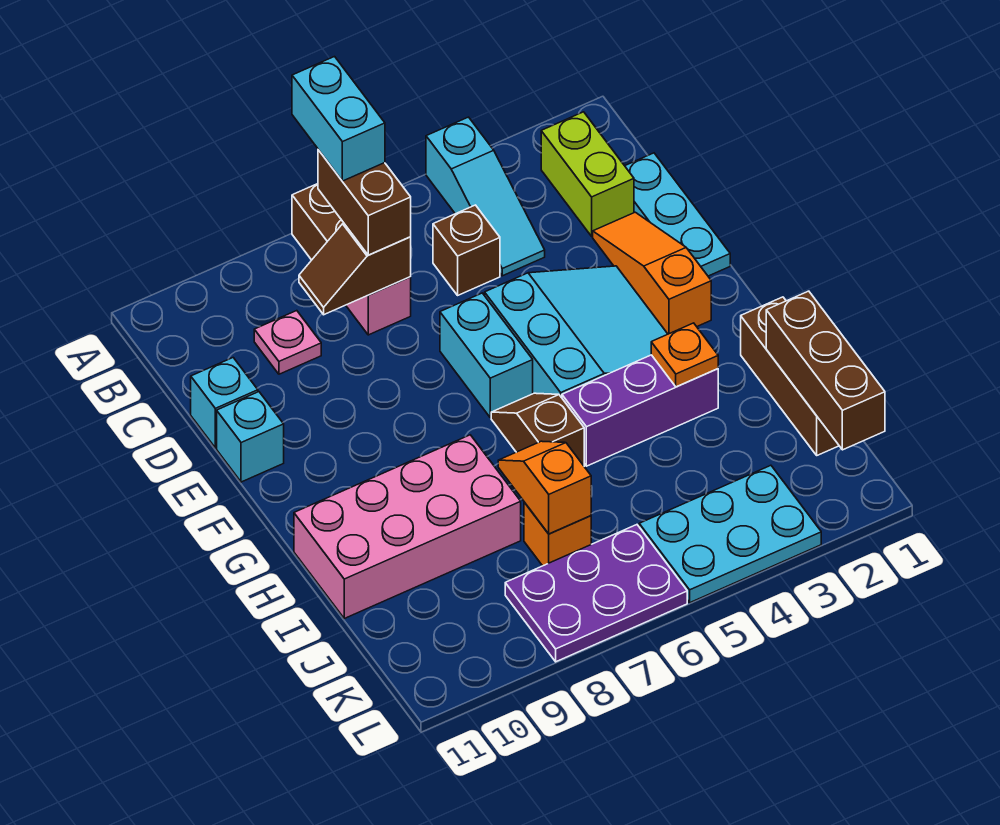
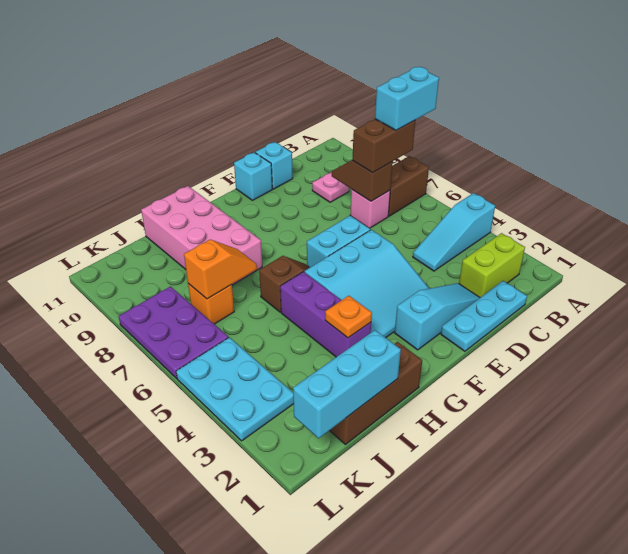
brown brick C5 level 1 -> none
orange slope D2:F2 level 1 top F -> cyan slope D2:F2 level 1 top F
brown brick I1:K1 level 2 -> cyan brick I1:K1 level 2

